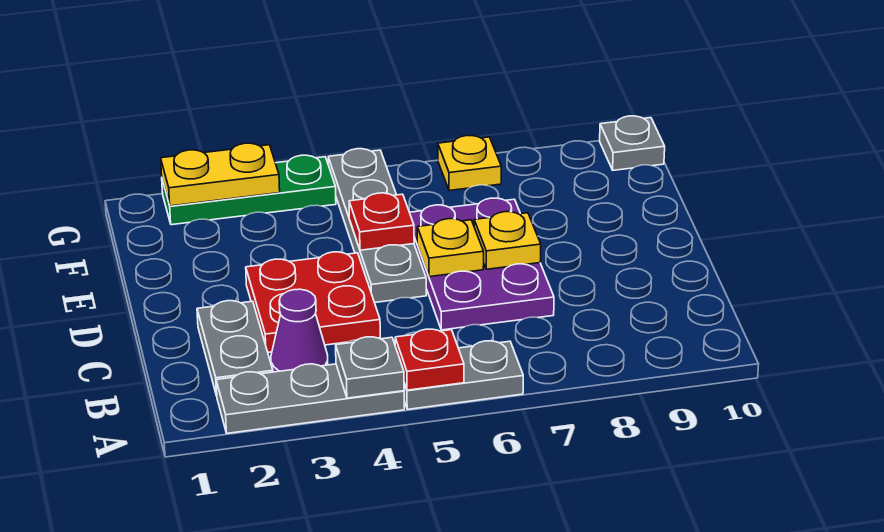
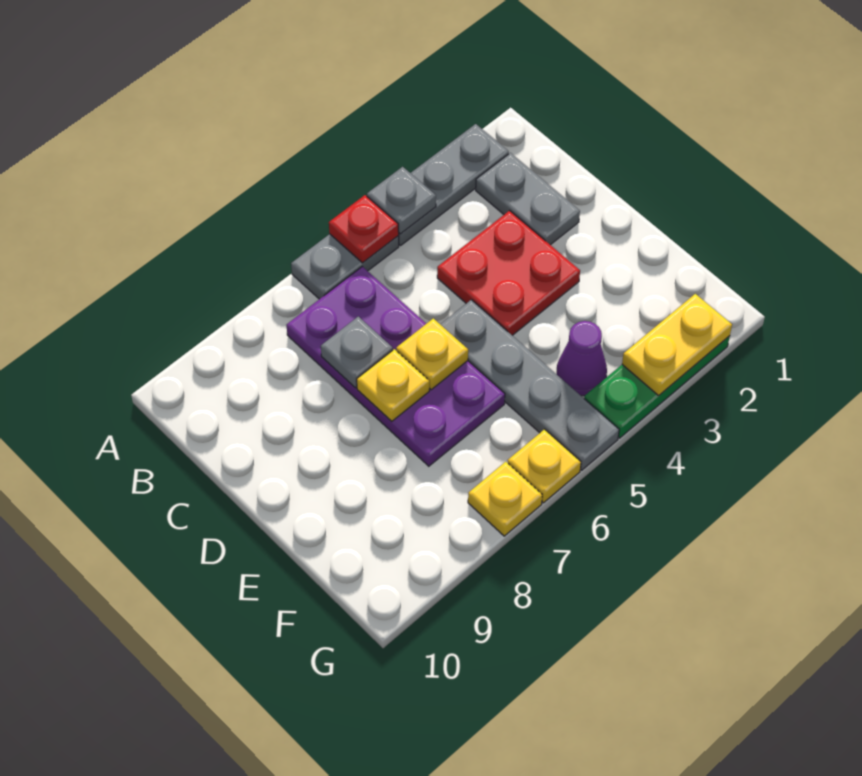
purple cone B3 level 1 -> purple cone F4 level 1
purple plate C6:E7 level 1 -> purple plate B6:E7 level 1
red plate E5 level 2 -> none
none -> yellow plate G6 level 1
grey plate G10 level 1 -> grey plate C7 level 2

